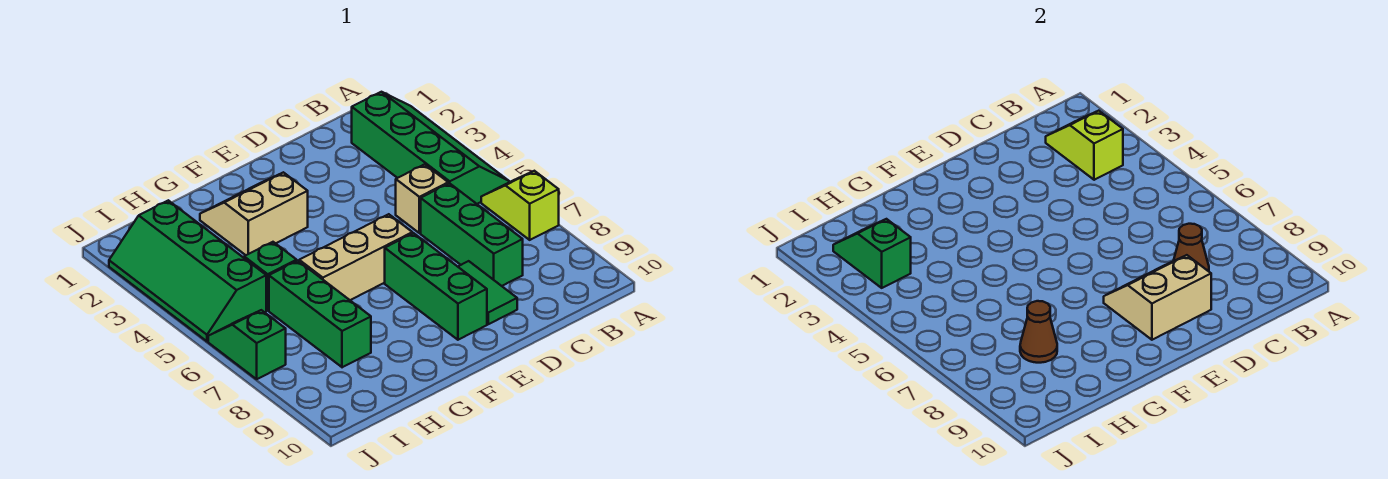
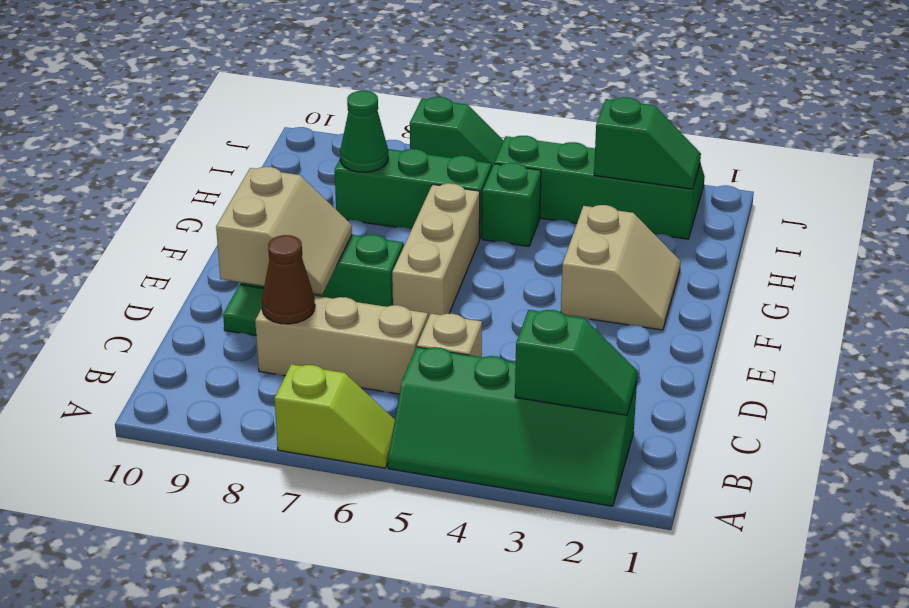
lime slope B2:B3 level 2 top 3 -> green slope B2:B3 level 2 top 3
green brick C6:C8 level 1 -> tan brick C6:C8 level 1
brown cone H8 level 2 -> green cone H8 level 2

